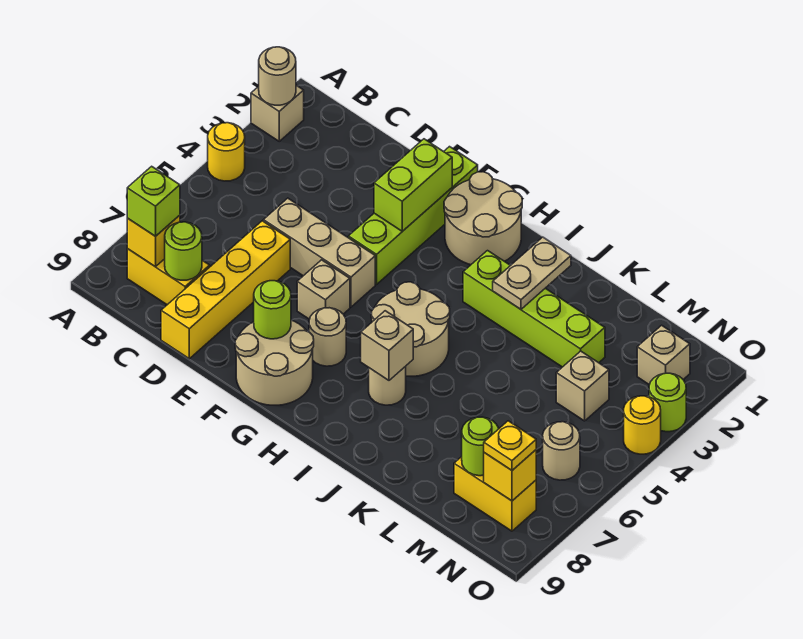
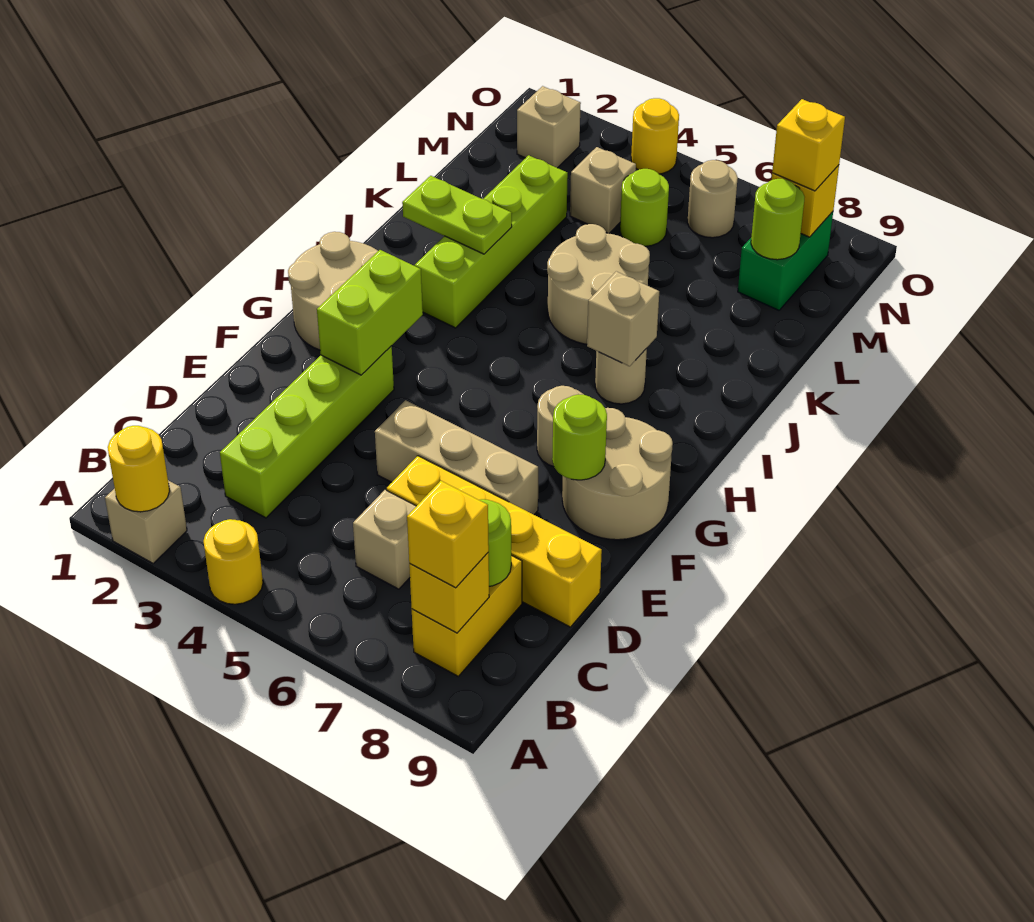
tan round brick A2 level 2 -> yellow round brick A2 level 2
lime brick B8 level 3 -> yellow brick B8 level 3
tan brick D5:F5 level 1 -> tan brick E5:E7 level 1
lime brick F1:F4 level 1 -> lime brick C3:F3 level 1
lime brick F2:F3 level 2 -> lime brick F3:G3 level 2
tan brick F6 level 1 -> tan brick C6 level 1
tan round brick H5:I6 level 1 -> tan round brick J5:K6 level 1
tan plate J2:J3 level 2 -> lime plate J2:J3 level 2
yellow brick M8:N8 level 1 -> green brick M8:N8 level 1
yellow plate N8 level 3 -> yellow brick N8 level 3
lime round brick O3 level 1 -> lime round brick M5 level 1

